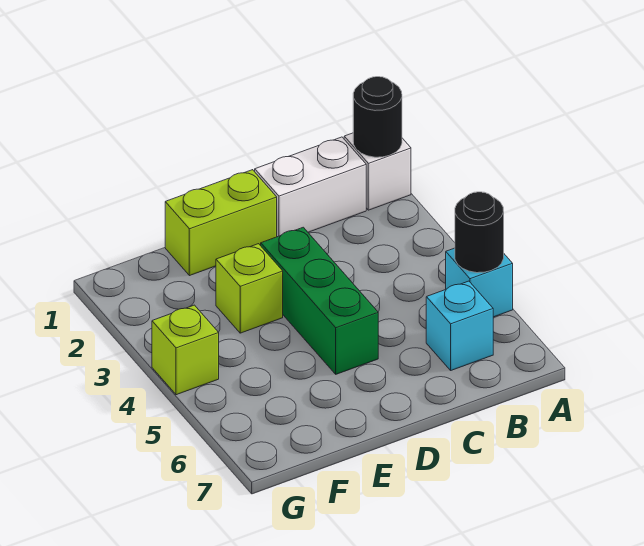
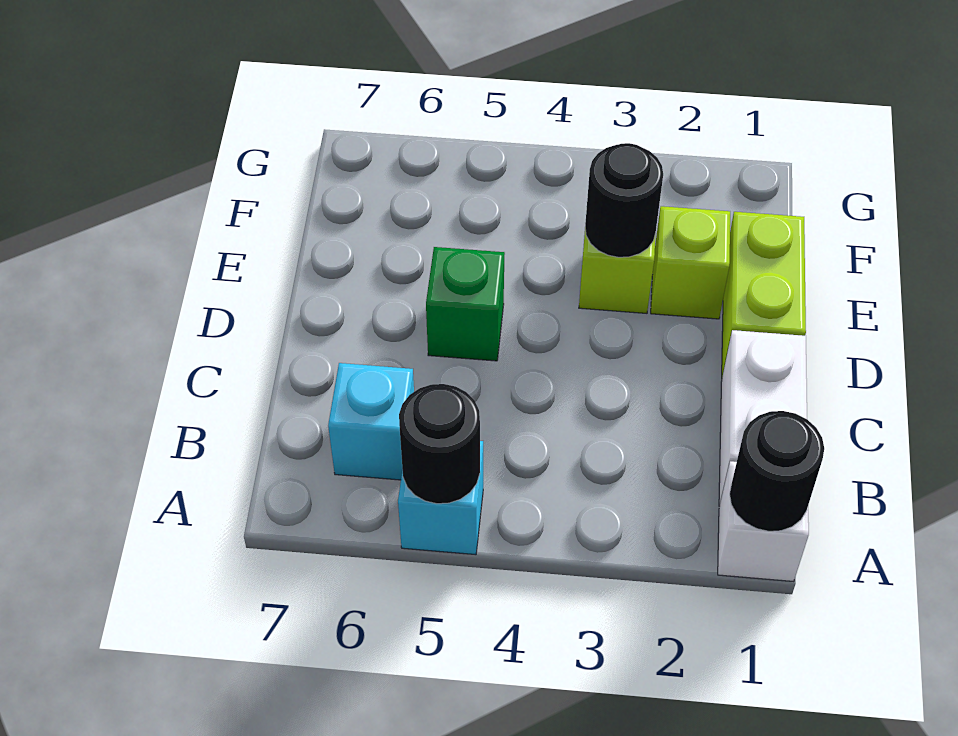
green brick D3:D5 level 1 -> green brick D5 level 1
none -> black round brick E3 level 2
lime brick G4 level 1 -> lime brick E2 level 1

